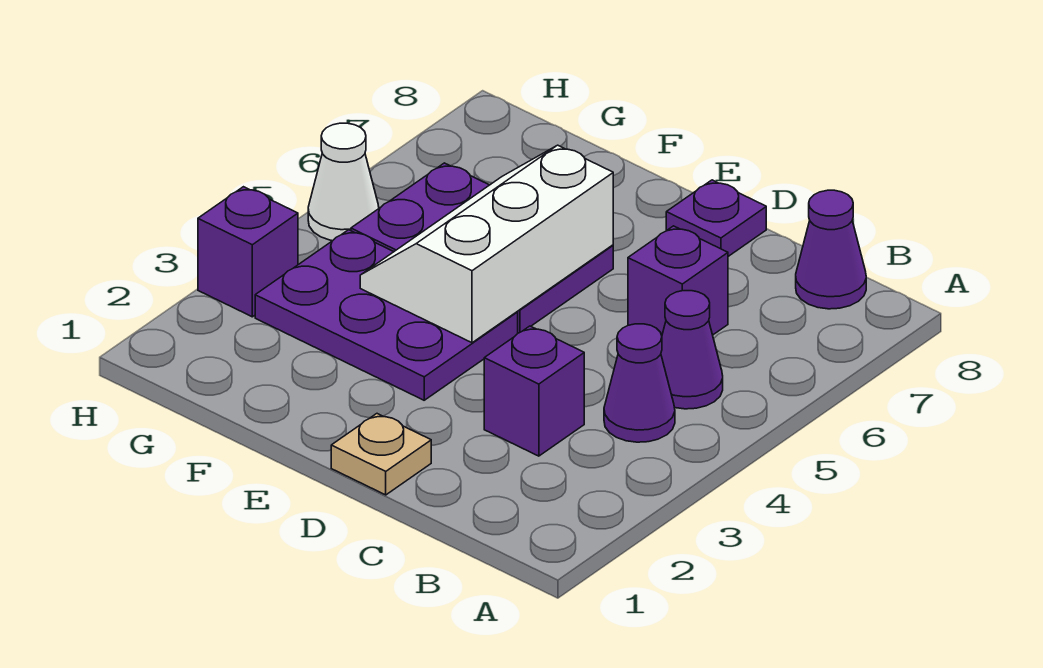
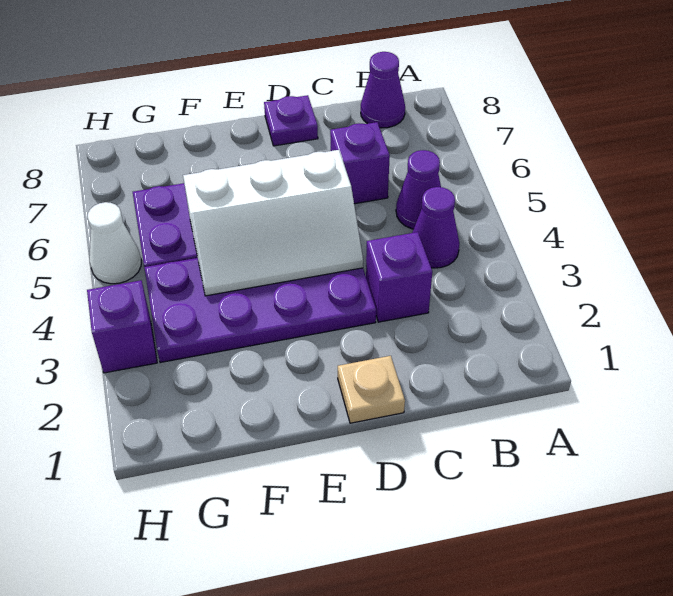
purple plate E3:G4 level 1 -> purple plate D3:G4 level 1
white slope E4:F6 level 2 top E -> white slope D4:F5 level 2 top 5

